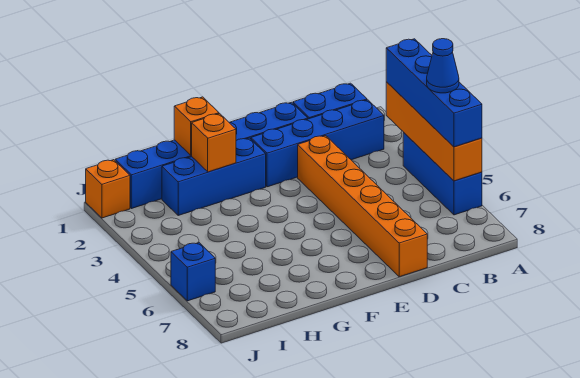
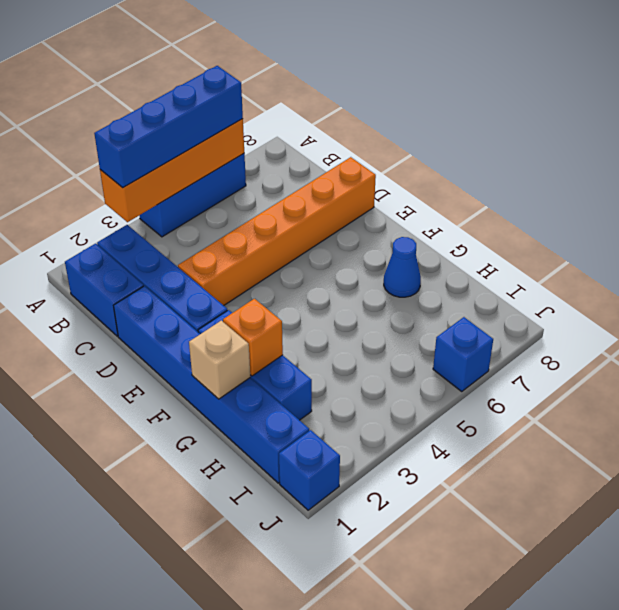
blue cone A5 level 4 -> blue cone G7 level 1
orange brick G1 level 2 -> tan brick G1 level 2
orange brick J1 level 1 -> blue brick J1 level 1

